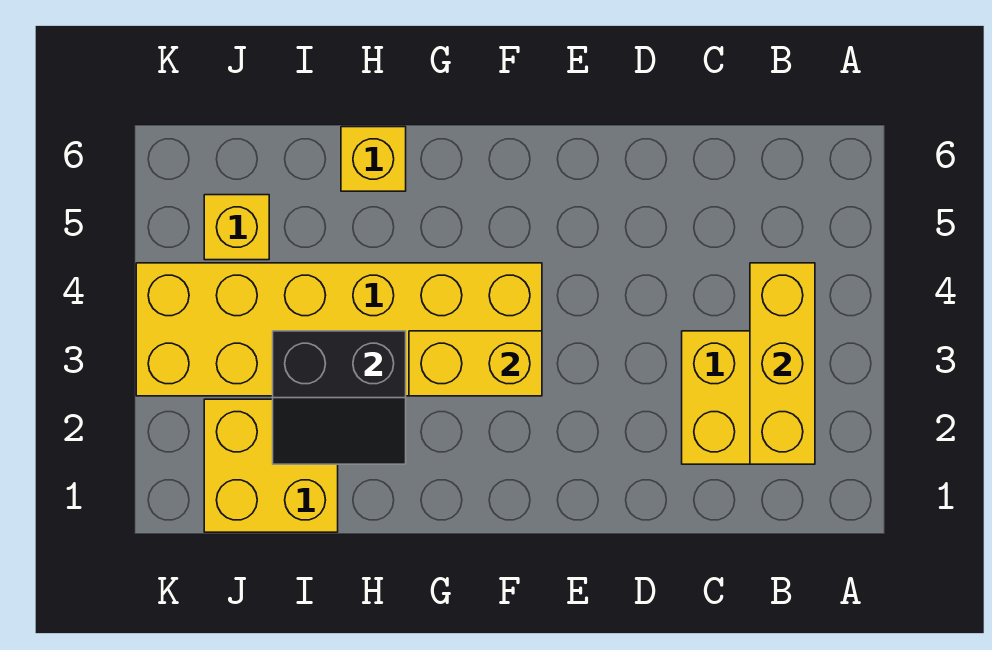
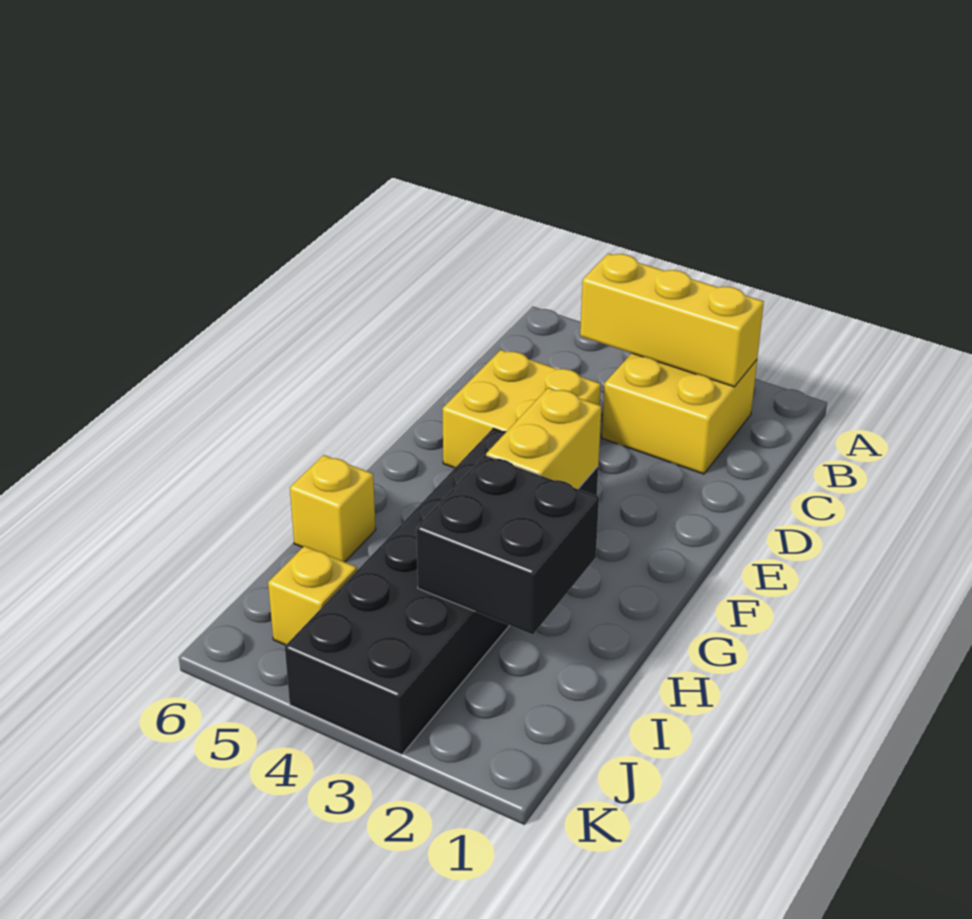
yellow brick F3:K4 level 1 -> black brick F3:K4 level 1
black slope H2:I3 level 2 top 3 -> black brick H2:I3 level 2
yellow brick I1:J2 level 1 -> yellow brick D4:E5 level 1

